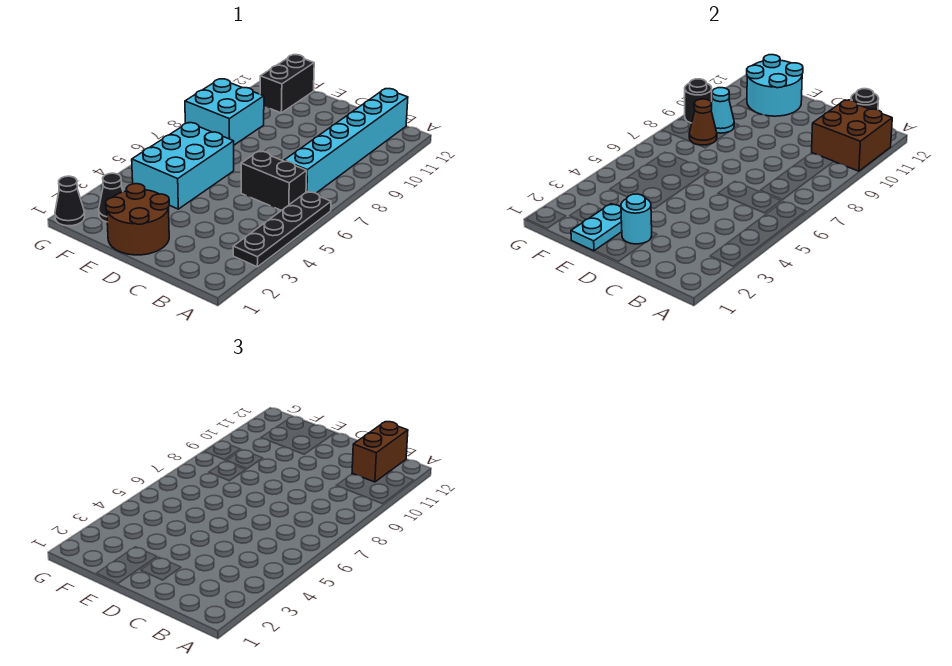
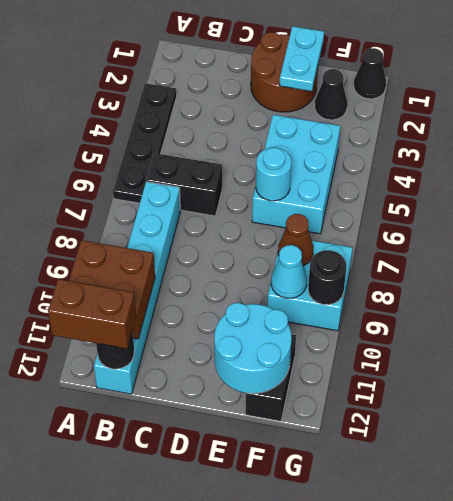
brown brick B11:B12 level 3 -> brown brick A12:B12 level 3
cyan round brick D2 level 2 -> cyan round brick E6 level 2

